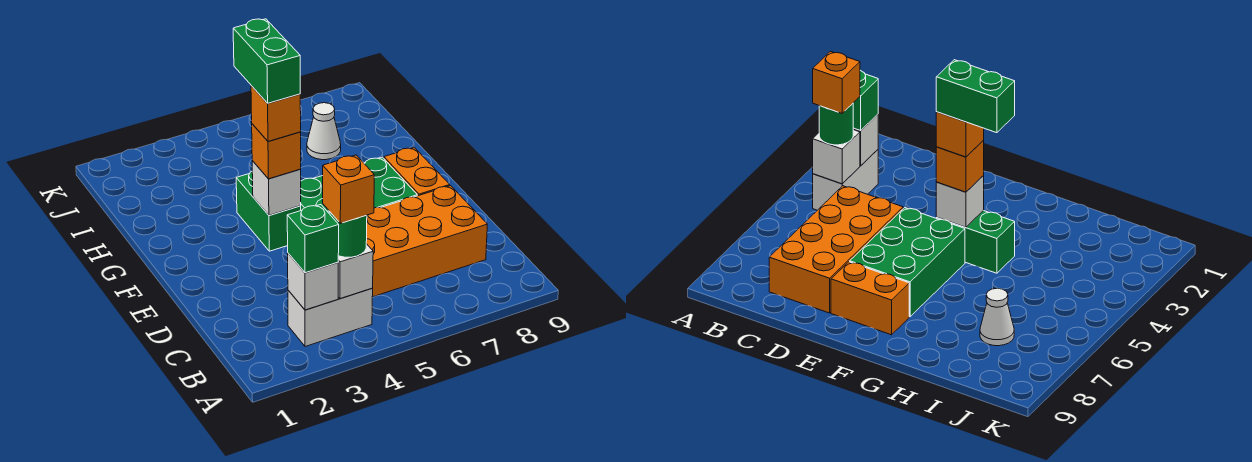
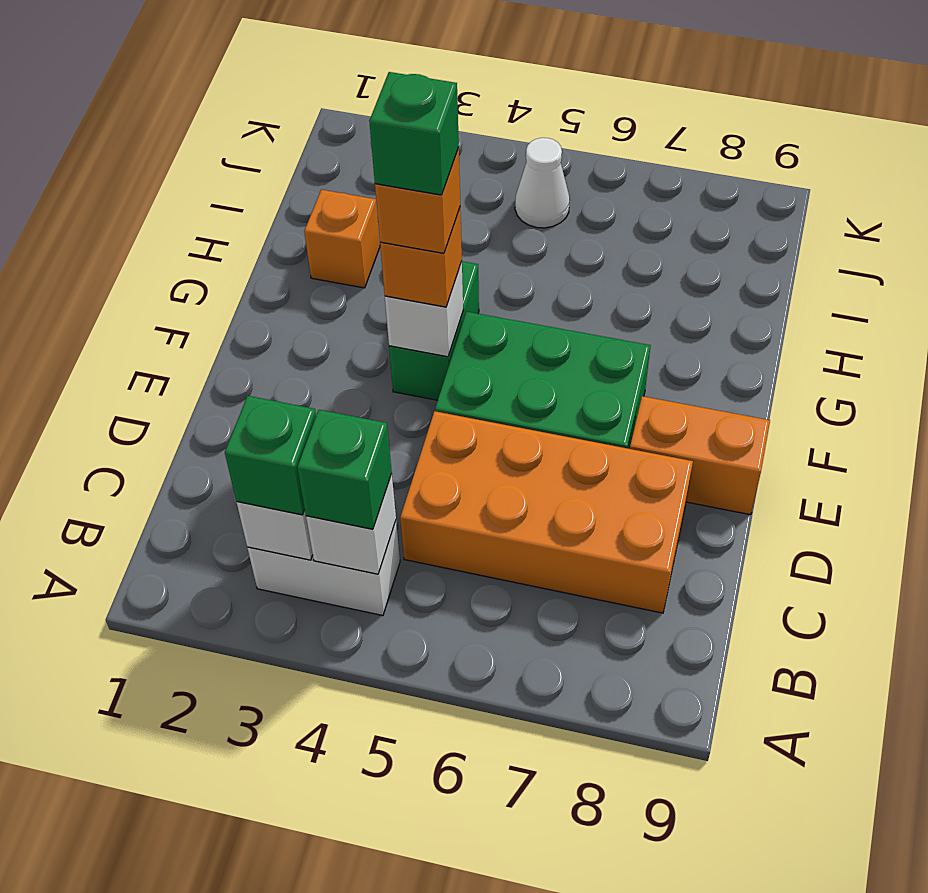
green round brick B4 level 3 -> green brick B4 level 3
orange brick B4 level 4 -> orange brick H2 level 1
orange brick E8:F8 level 1 -> orange brick E8:E9 level 1
green brick F4:G4 level 5 -> green brick F4 level 5
white cone I7 level 1 -> white cone J5 level 1

